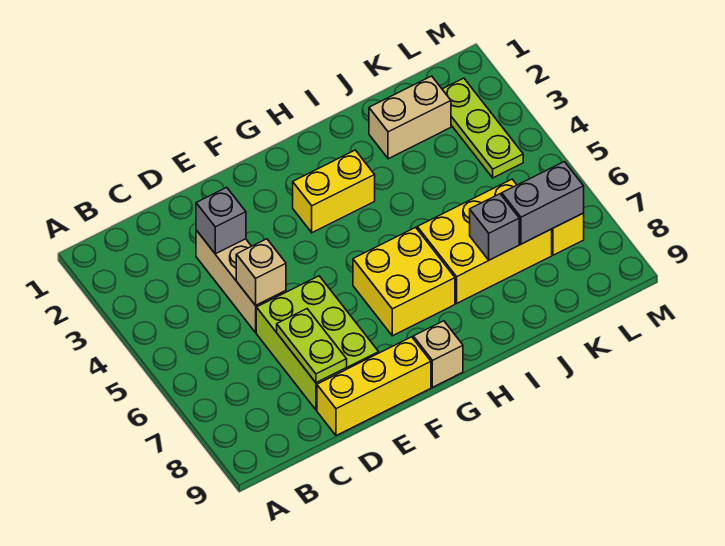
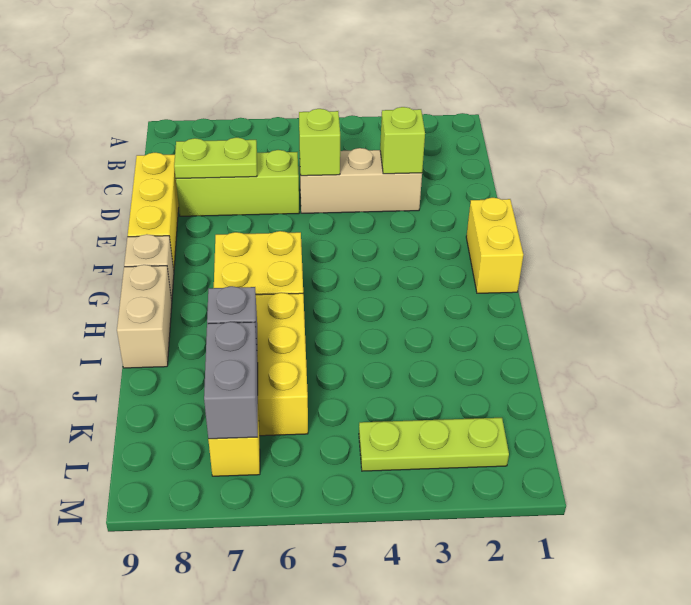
grey brick D3 level 2 -> lime brick D3 level 2
tan brick D5 level 2 -> lime brick D5 level 2
lime brick D6:E8 level 1 -> lime brick D6:D8 level 1
yellow brick G3:H3 level 1 -> yellow brick F1:G1 level 1
tan brick J2:K2 level 1 -> tan brick H9:I9 level 1

